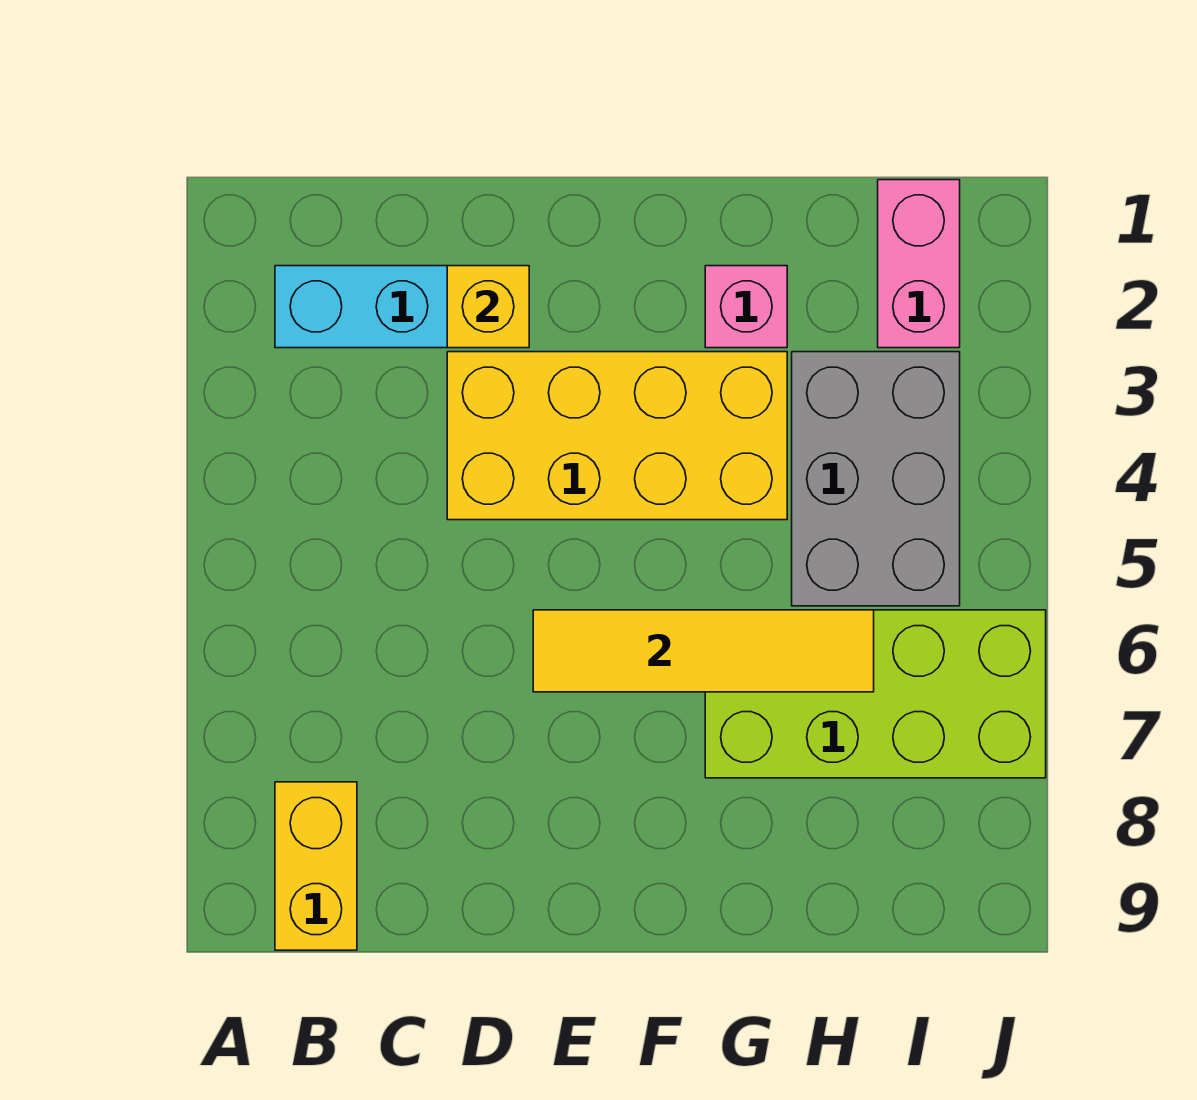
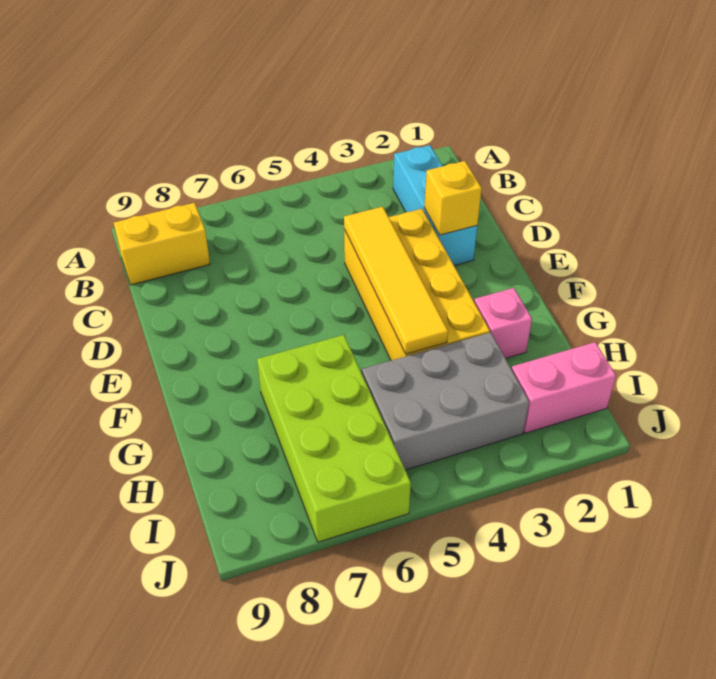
yellow tile E6:H6 level 2 -> yellow tile D4:G4 level 2

